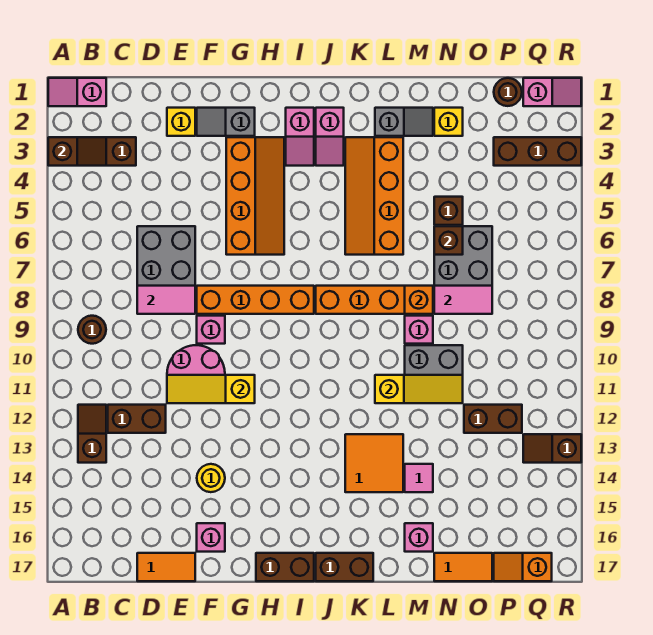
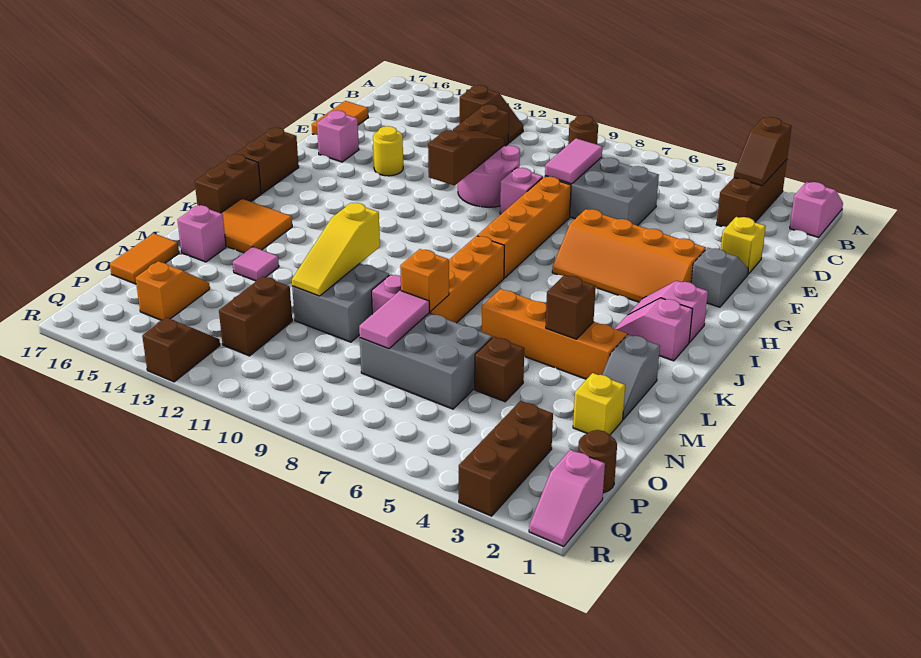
yellow slope E11:G11 level 2 top G -> brown slope E11:G11 level 2 top G
orange tile K13:L14 level 1 -> orange tile K15:L16 level 1
brown brick N6 level 2 -> brown brick L4 level 2
orange slope P17:Q17 level 1 top Q -> orange slope O15:P15 level 1 top P

